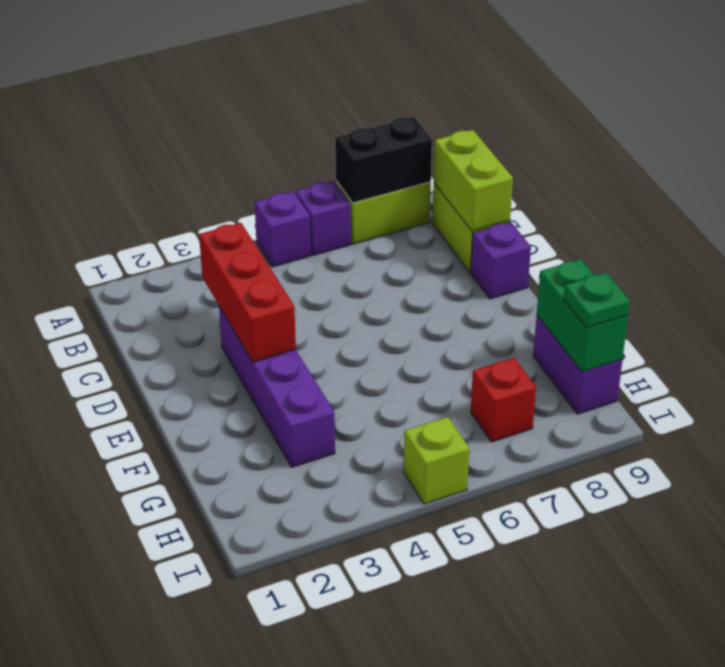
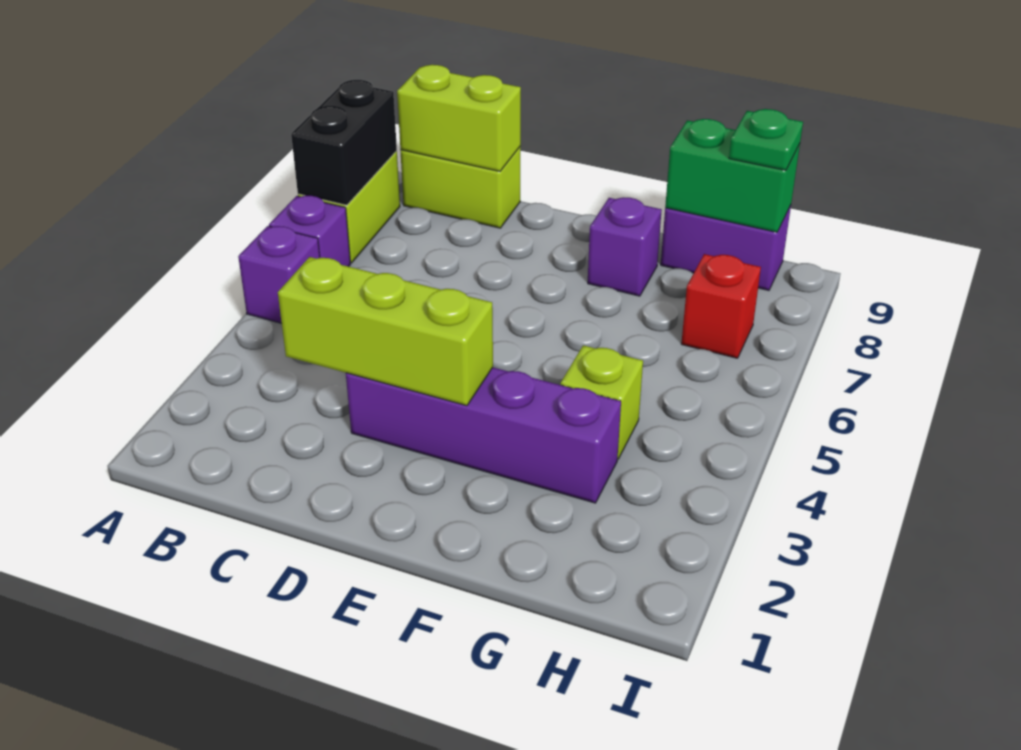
red brick C3:E3 level 2 -> lime brick C3:E3 level 2
purple brick D9 level 1 -> purple brick F8 level 1
lime brick I5 level 1 -> lime brick G4 level 1

